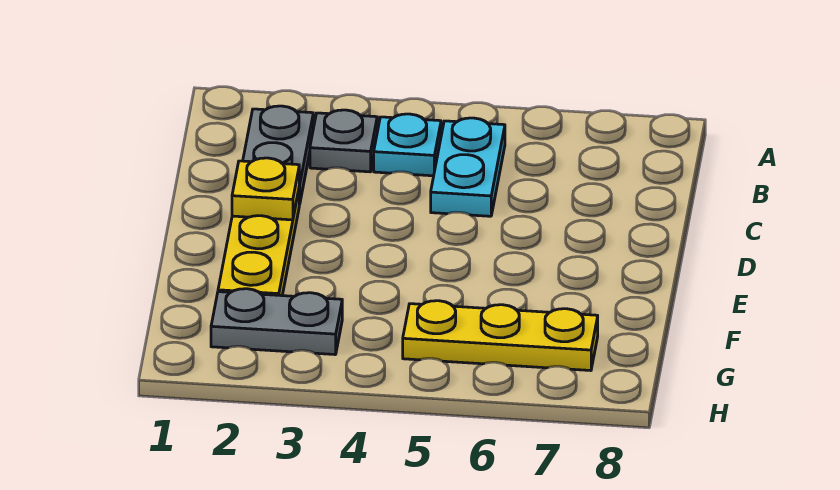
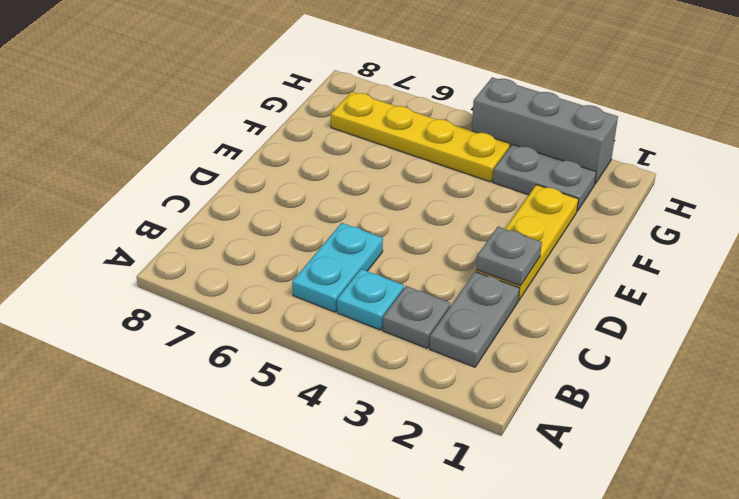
yellow plate D2 level 2 -> grey plate D2 level 2
yellow plate G5:G7 level 1 -> yellow plate G4:G7 level 1
none -> grey brick H2:H4 level 1

